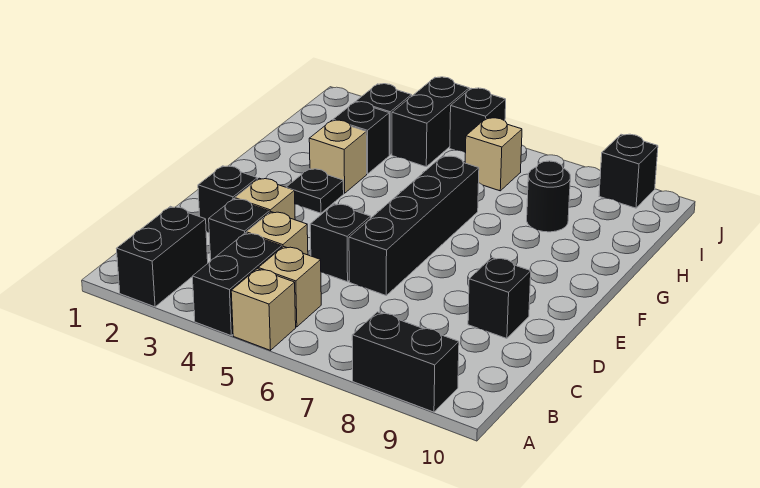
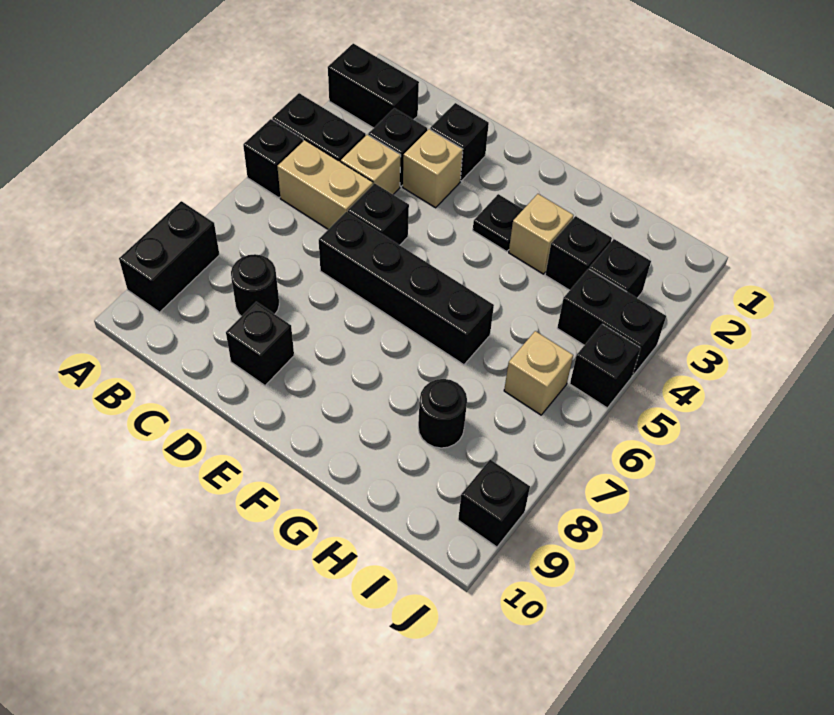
tan brick A5 level 1 -> black brick A5 level 1
tan brick B5 level 1 -> tan brick B5:C5 level 1
none -> black round brick C8 level 1

